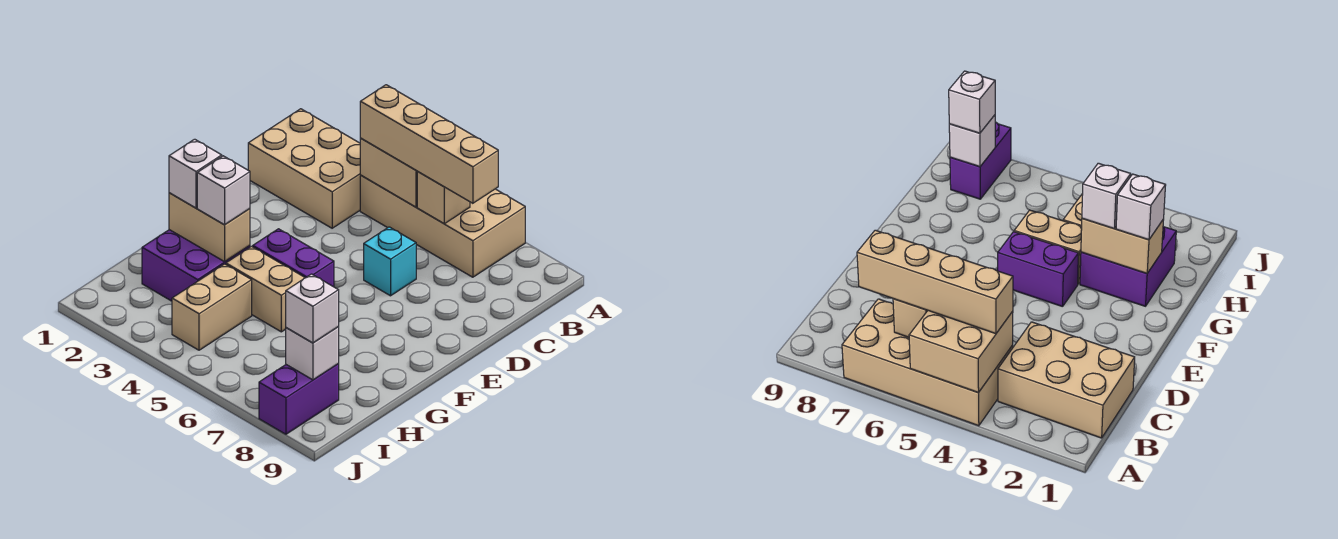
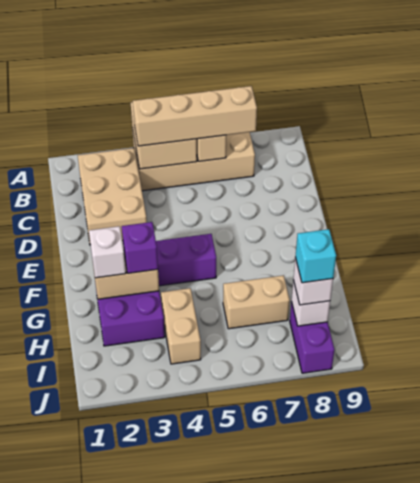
tan brick B1:C3 level 1 -> tan brick B2:D3 level 1
cyan brick D6 level 1 -> cyan brick I8 level 4
white brick G3 level 3 -> purple brick G3 level 3
tan brick G4:G5 level 1 -> tan brick H6:H7 level 1

